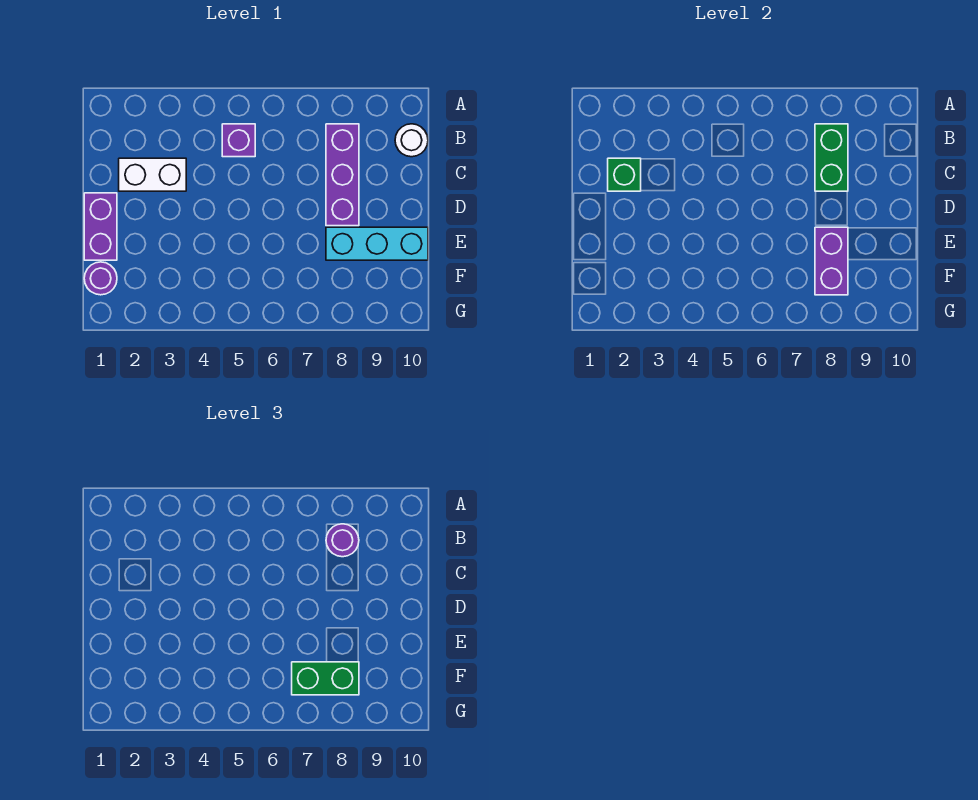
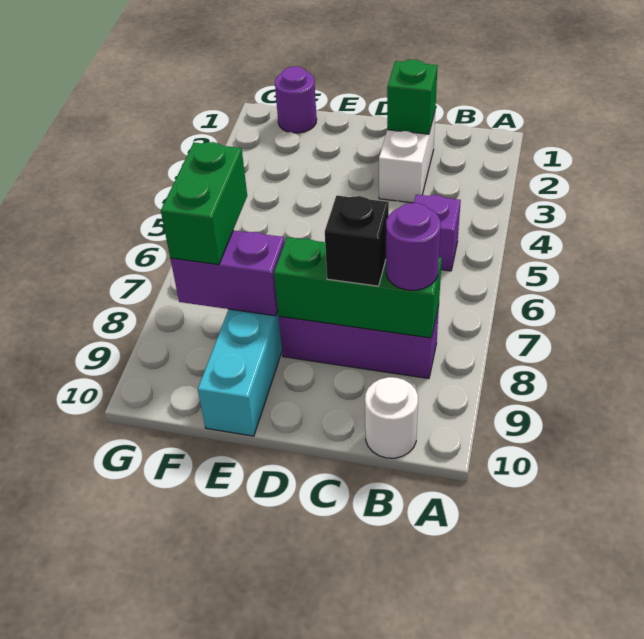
green brick B8:C8 level 2 -> green brick B8:D8 level 2
none -> black brick C8 level 3
purple brick D1:E1 level 1 -> none

